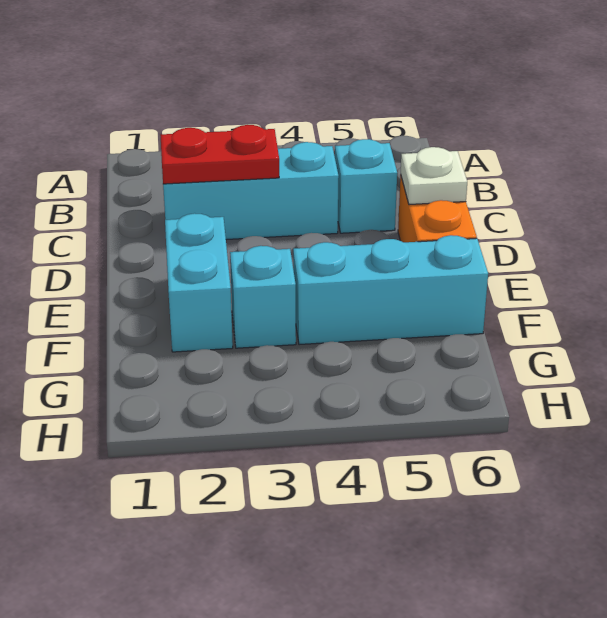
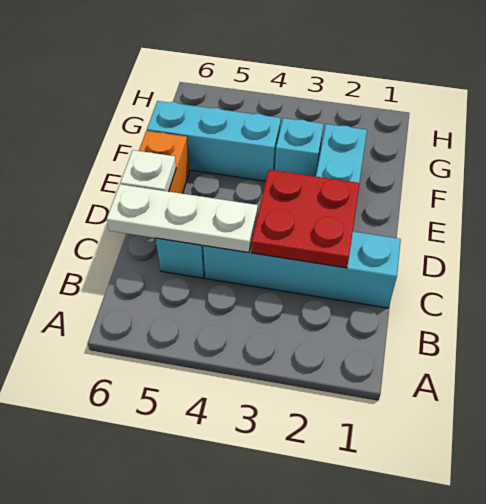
cyan brick C2:C4 level 1 -> cyan brick C1:C4 level 1
red plate C2:C3 level 2 -> red plate C2:D3 level 2
none -> white plate C4:C6 level 2

